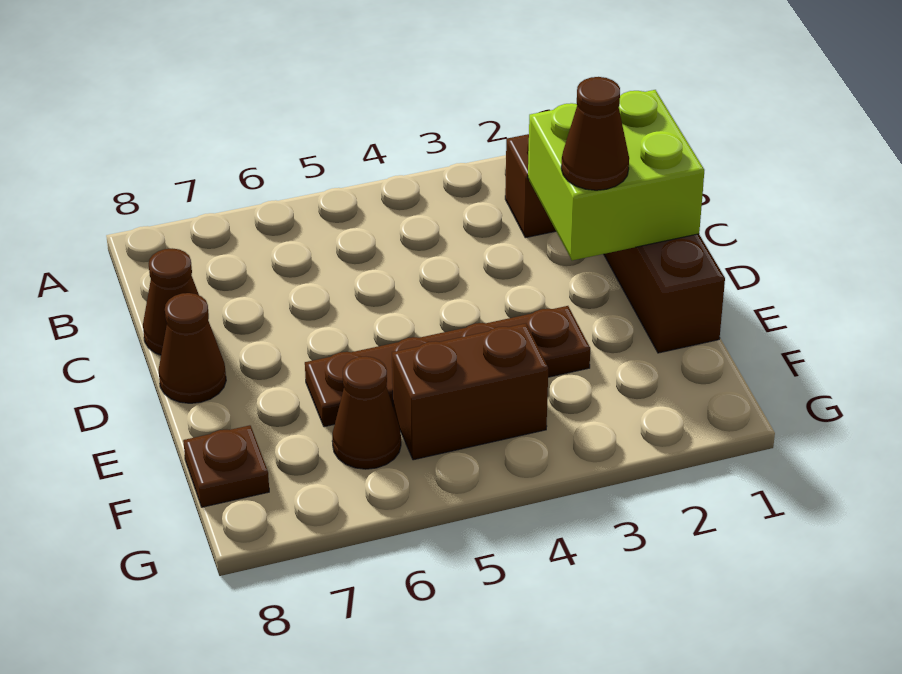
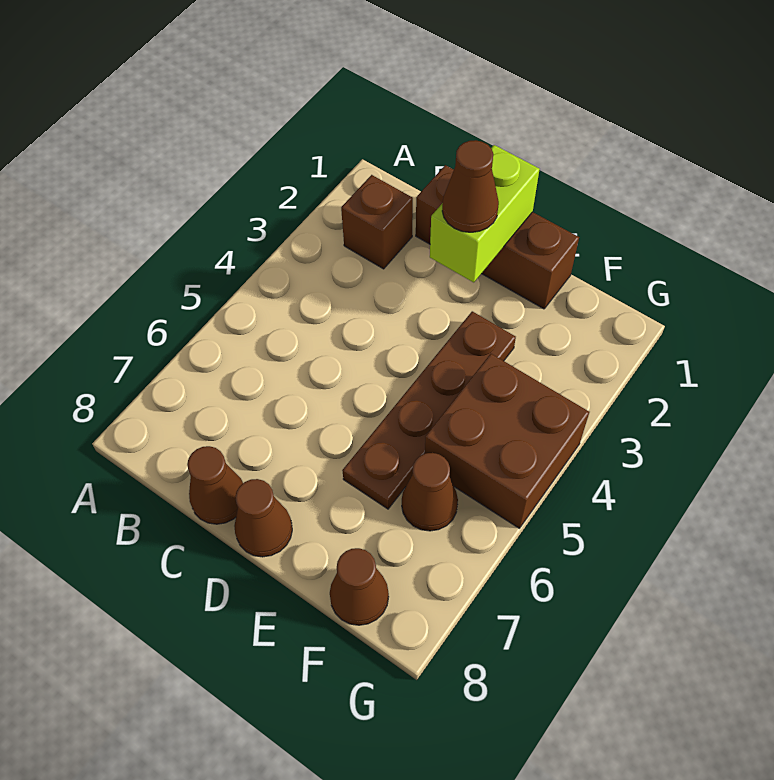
lime brick C1:D2 level 2 -> lime brick D1:D2 level 2
brown brick F4:F5 level 1 -> brown brick F4:G5 level 1
brown plate F8 level 1 -> brown cone F8 level 1

